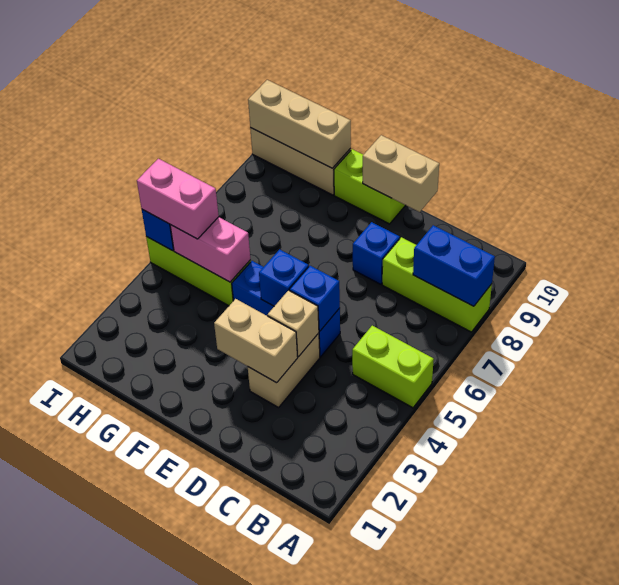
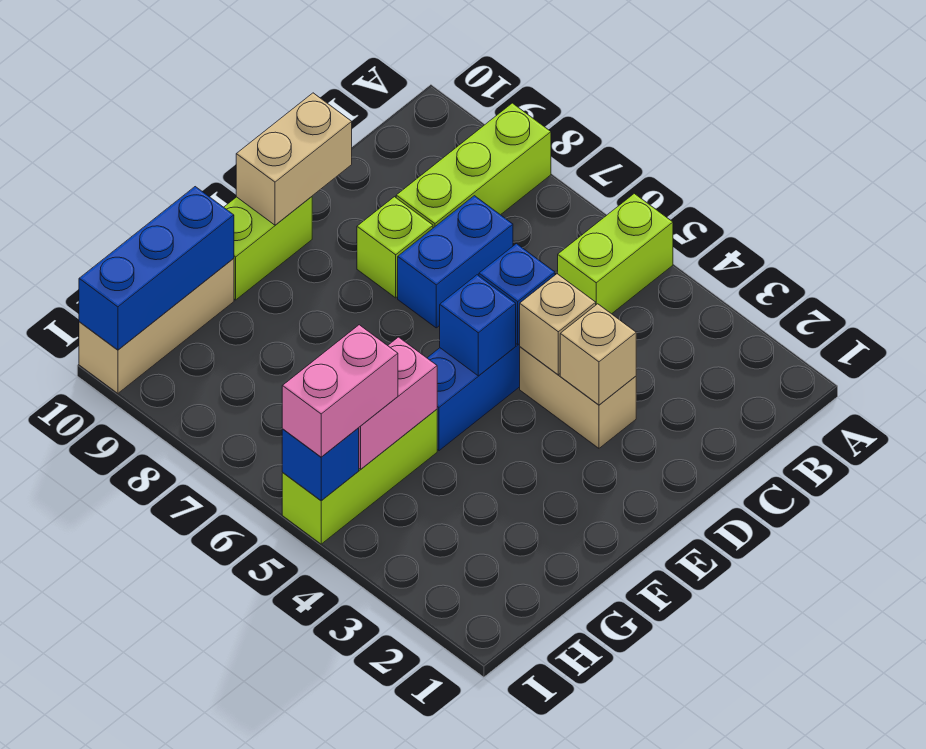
blue brick A8:B8 level 2 -> blue brick C7:D7 level 1
tan brick D3:E3 level 2 -> tan brick D3 level 2
blue brick D8 level 1 -> lime brick D8 level 1
tan brick G10:I10 level 2 -> blue brick G10:I10 level 2

